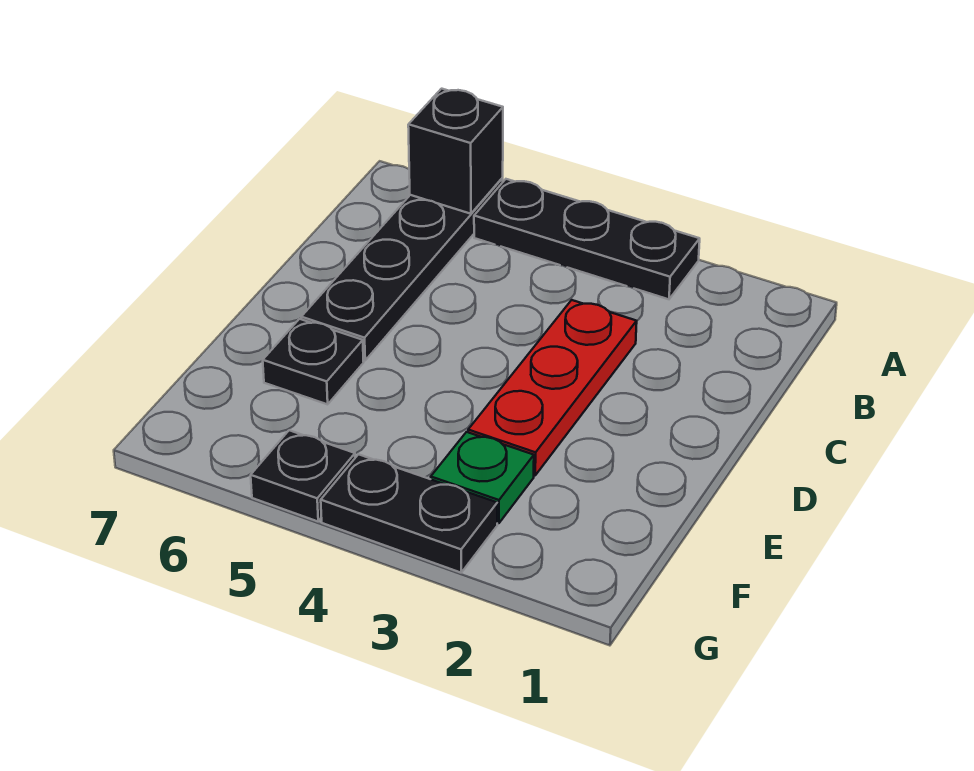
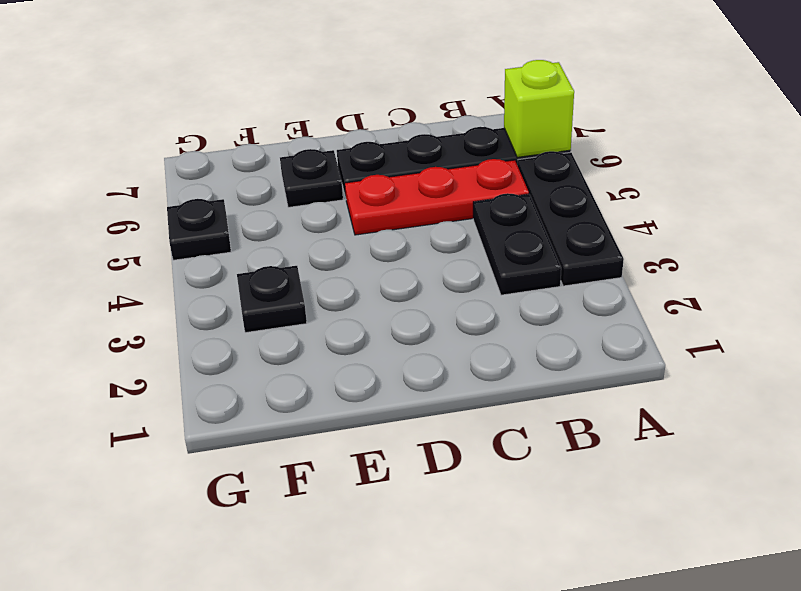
black brick A6 level 2 -> lime brick A6 level 2
red plate C3:E3 level 1 -> red plate B5:D5 level 1
green plate F3 level 1 -> black plate F3 level 1
black plate G3:G4 level 1 -> black plate B3:B4 level 1

